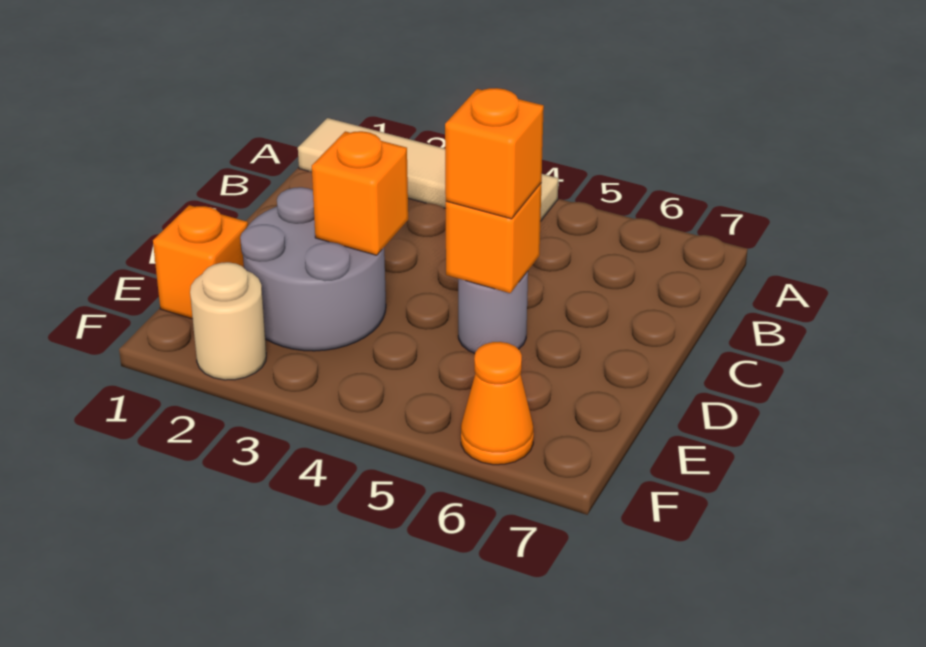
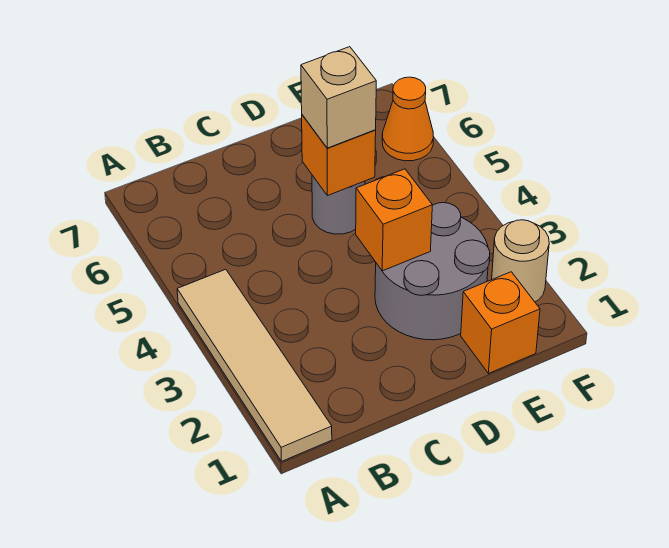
orange brick D5 level 3 -> tan brick D5 level 3

